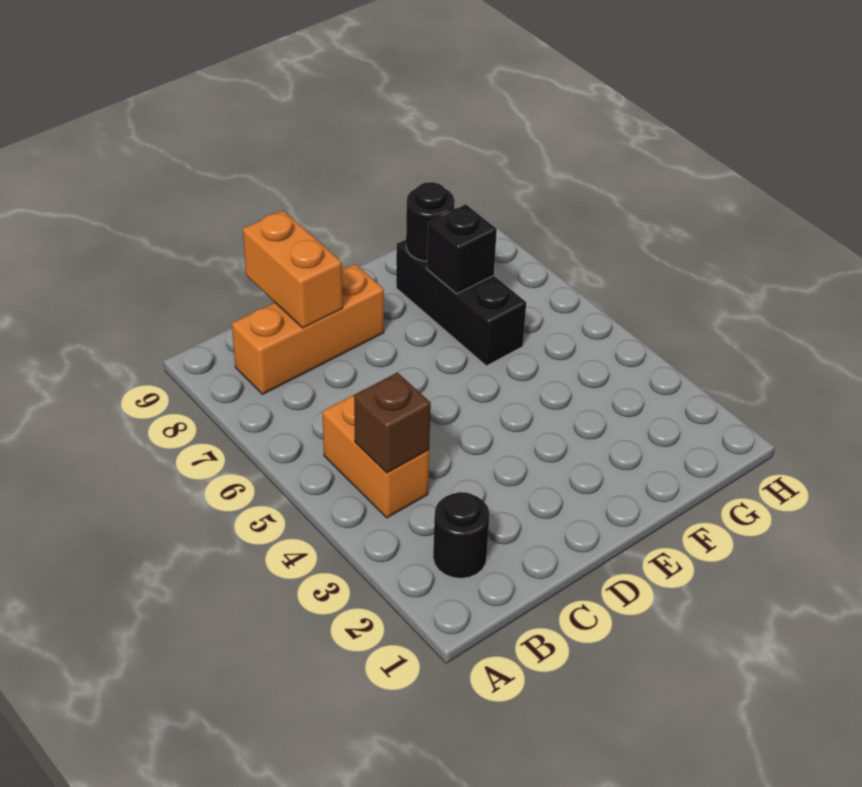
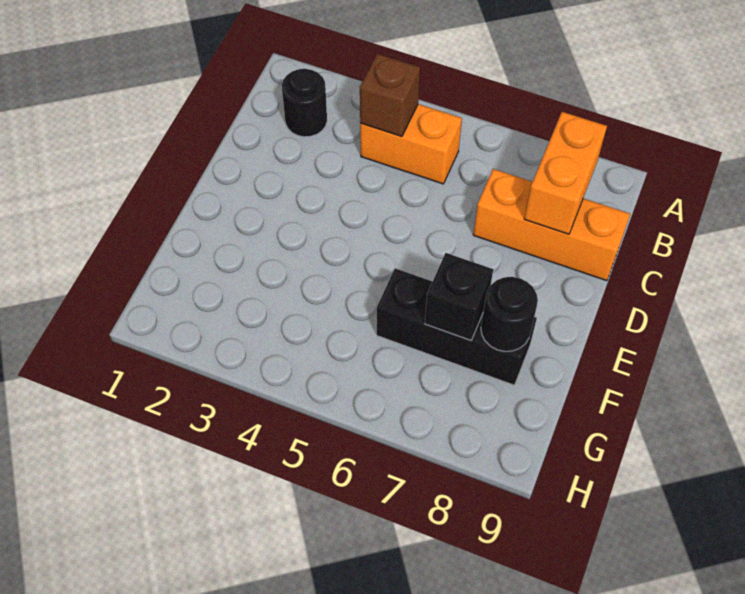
orange brick B8:D8 level 1 -> orange brick C7:C9 level 1
orange brick C8:C9 level 2 -> orange brick B8:C8 level 2

